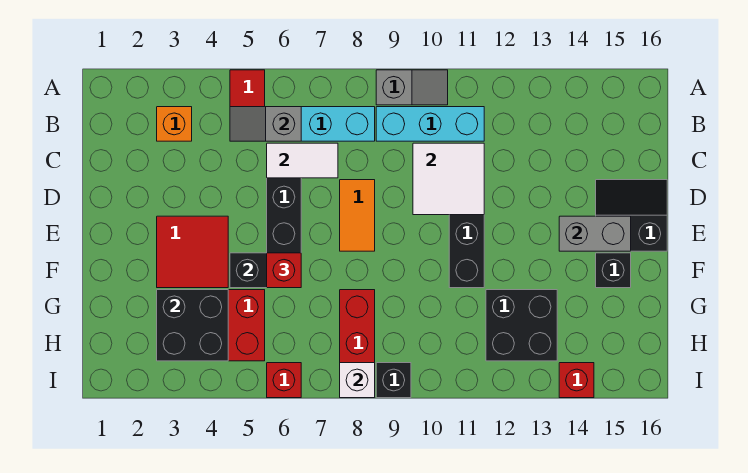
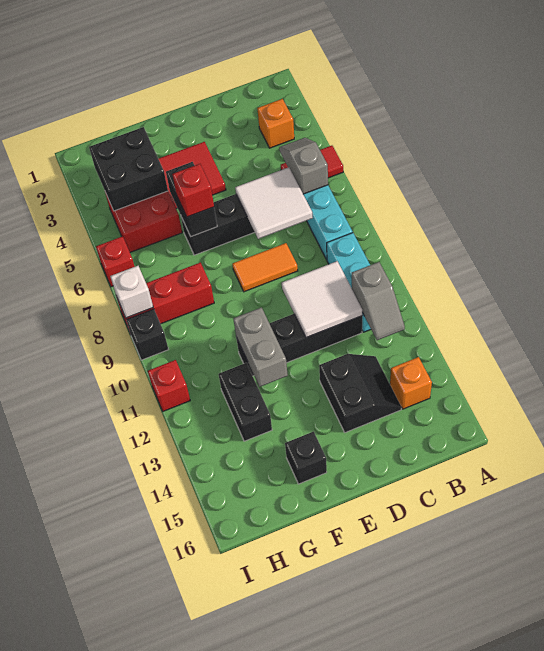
grey slope A9:A10 level 1 top 9 -> grey slope B11:B12 level 2 top 11
none -> orange brick B14 level 1
white tile C6:C7 level 2 -> white tile C6:D7 level 2
black slope D15:E16 level 1 top E -> black slope C13:D14 level 1 top D
grey brick E14:E15 level 2 -> grey brick F11:F12 level 2
black brick G12:H13 level 1 -> black brick G12:G13 level 1
red brick I14 level 1 -> red brick I11 level 1

